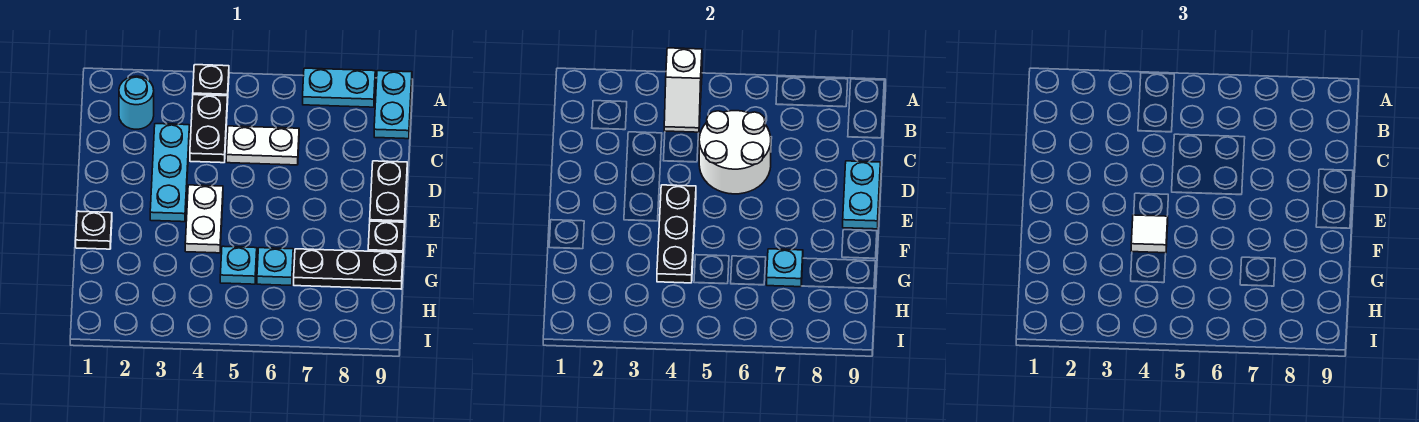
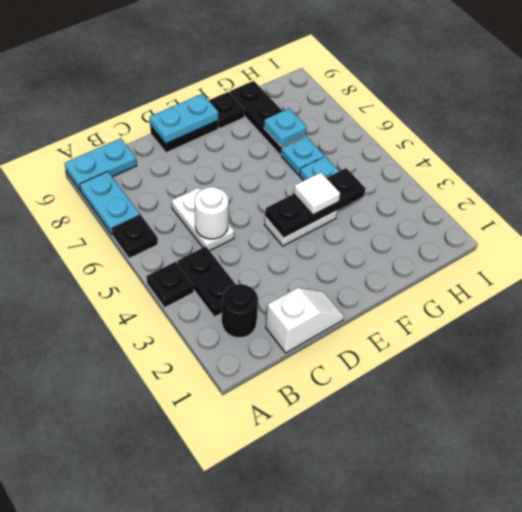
white slope A4:B4 level 2 top A -> white slope C1:D1 level 1 top C
cyan round brick B2 level 1 -> black round brick B2 level 1
black plate B4:C4 level 1 -> black plate B3:B4 level 1
cyan plate C3:E3 level 1 -> none
white round brick C5:D6 level 2 -> white round brick C5 level 2
black plate F1 level 1 -> black plate A6 level 1

